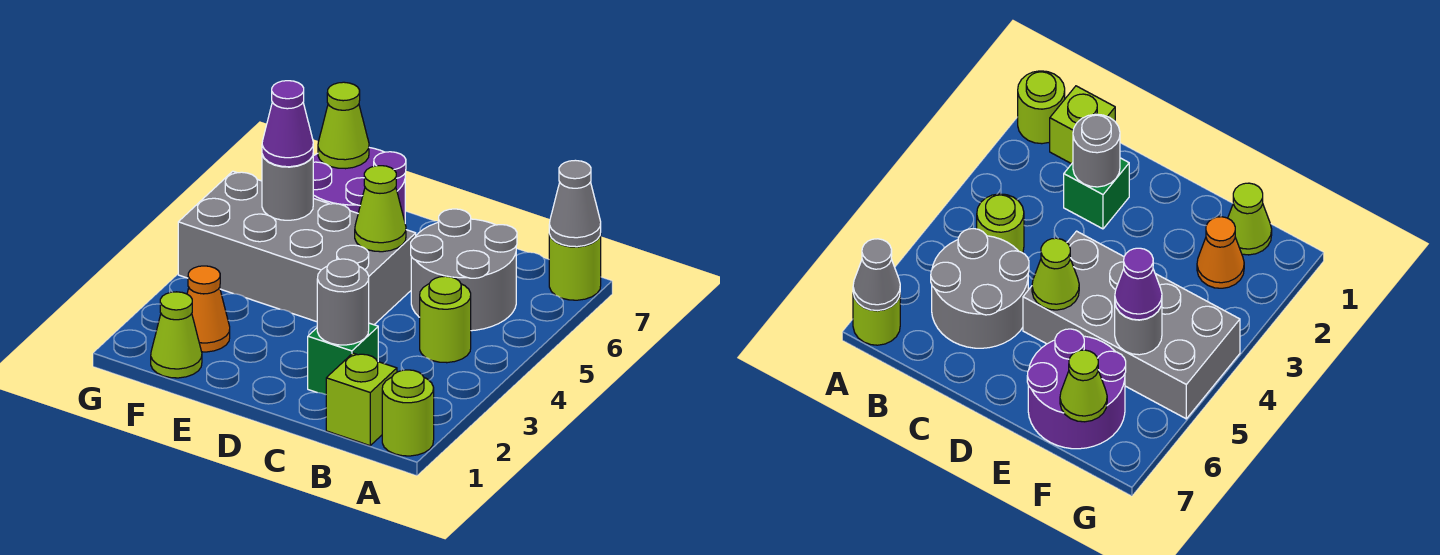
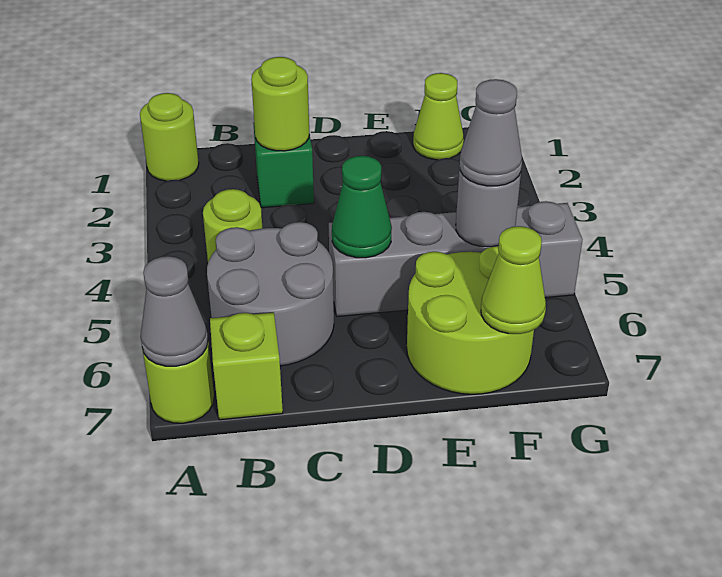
lime brick B1 level 1 -> lime brick B7 level 1
grey round brick C2 level 2 -> lime round brick C2 level 2
grey brick D4:G5 level 1 -> grey brick D5:G5 level 1
lime cone D5 level 2 -> green cone D5 level 2
purple round brick E6:F7 level 1 -> lime round brick E6:F7 level 1
orange cone F2 level 1 -> none
purple cone F5 level 3 -> grey cone F5 level 3

